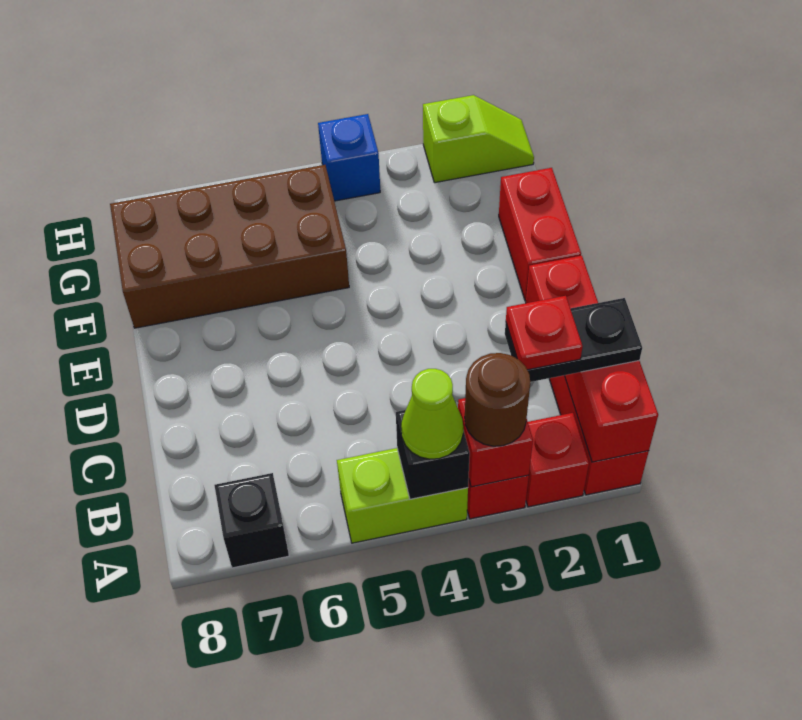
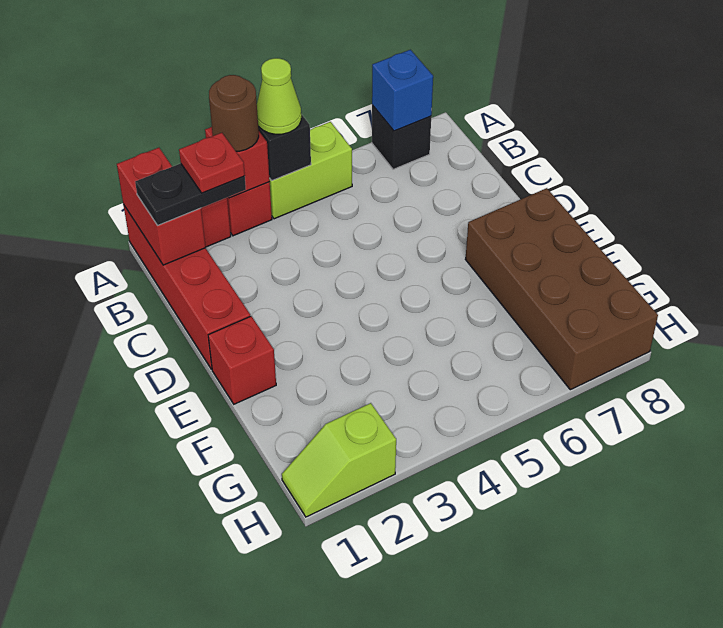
red brick E1:F1 level 1 -> red brick E1 level 1
brown brick F5:G8 level 1 -> brown brick E7:H8 level 1
blue brick H4 level 1 -> blue brick A7 level 2

